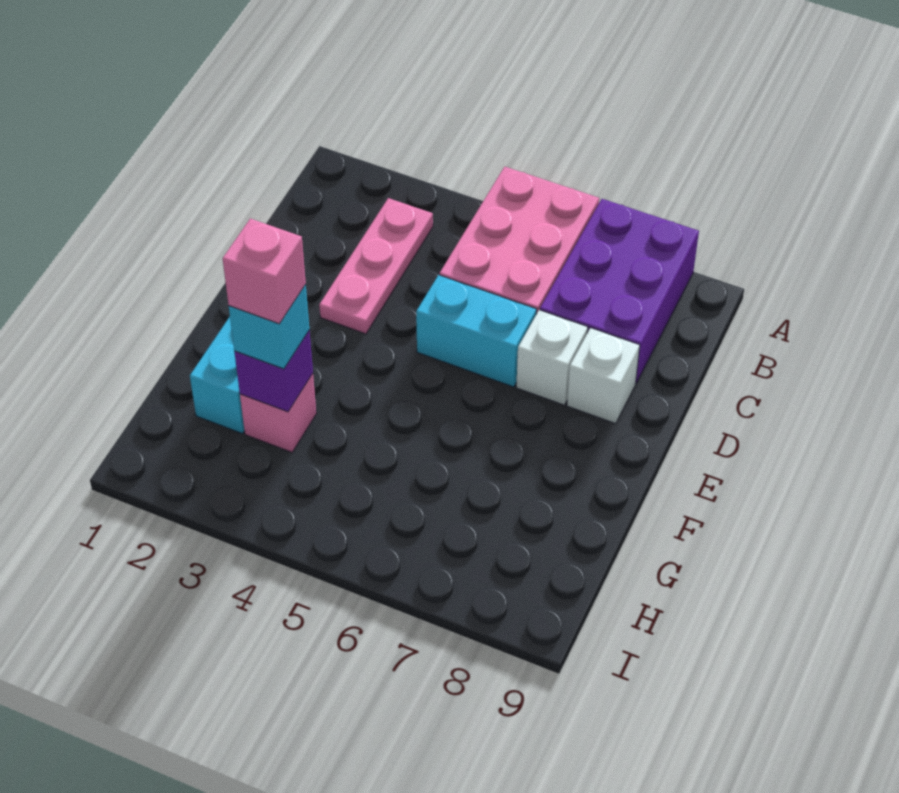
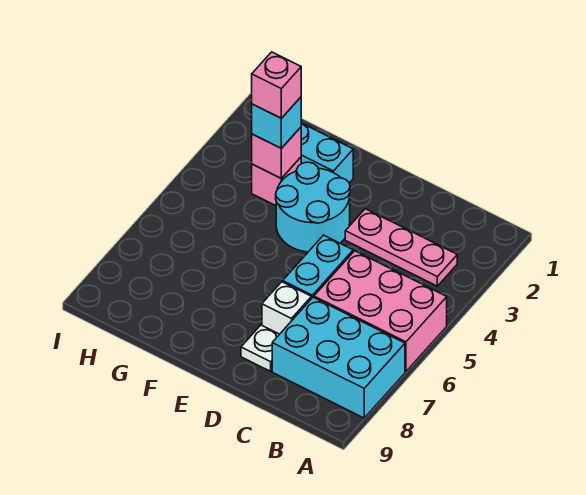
purple brick A7:C8 level 1 -> cyan brick A7:C8 level 1
white brick D8 level 1 -> white plate D8 level 1
none -> cyan round brick E3:F4 level 1
purple brick G3 level 2 -> pink brick G3 level 2

